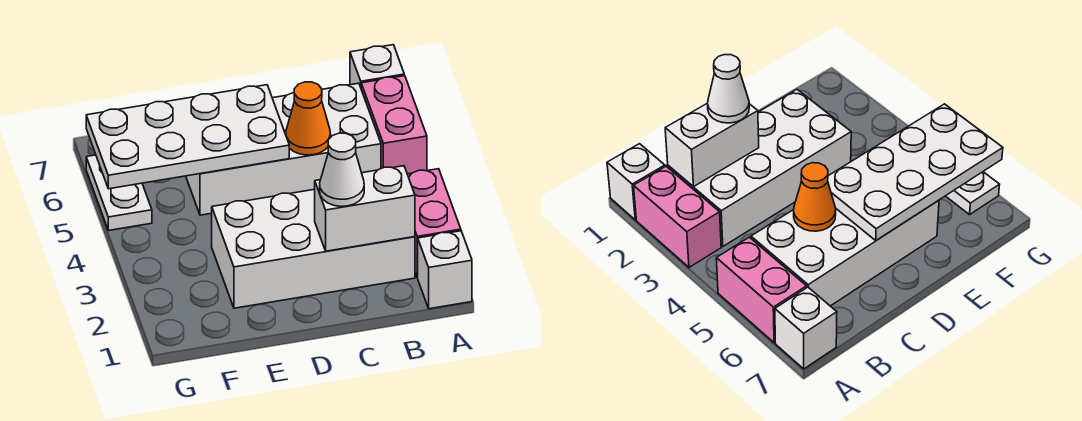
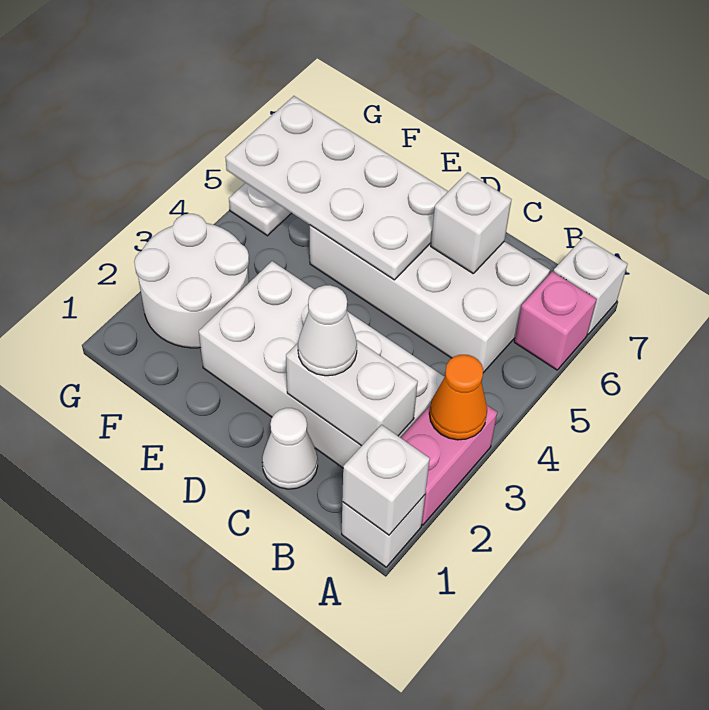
none -> white brick A1 level 2
pink brick A5:A6 level 1 -> pink brick A6 level 1
none -> white cone C1 level 1
orange cone C5 level 2 -> orange cone A3 level 2
none -> white brick C6 level 2
none -> white round brick F2:G3 level 1

